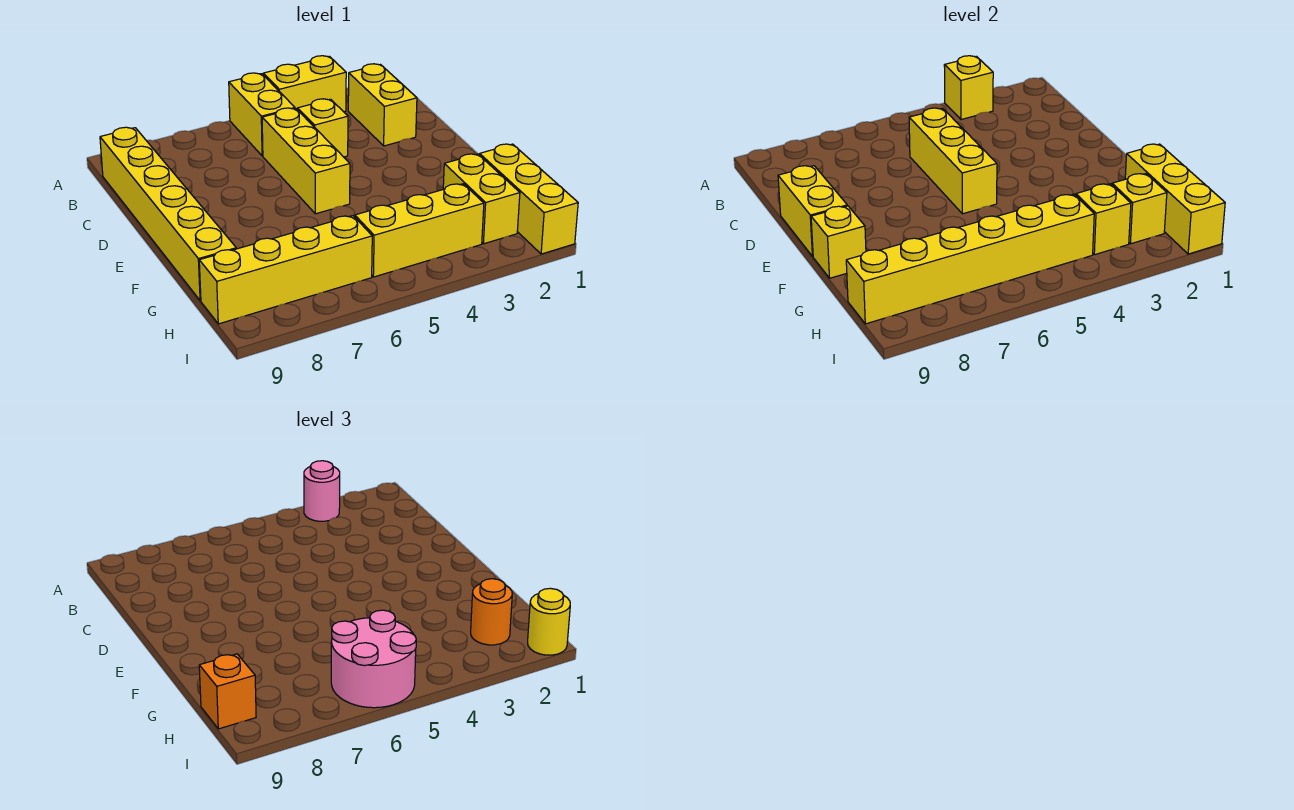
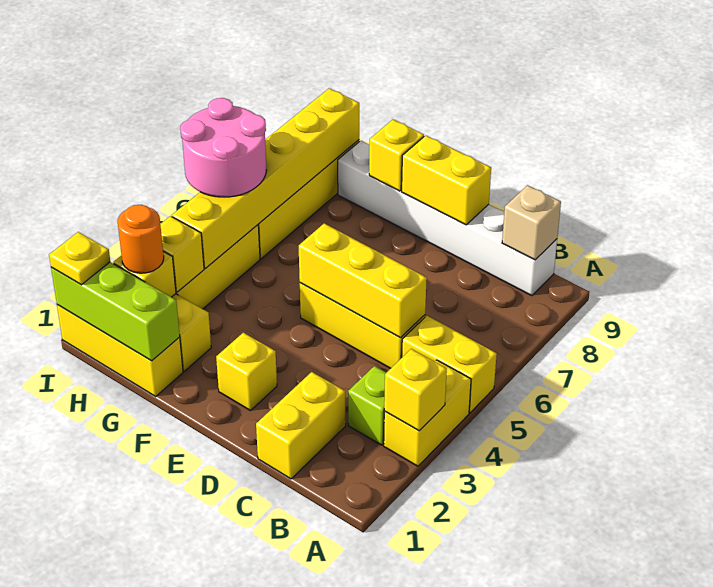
pink round brick A3 level 3 -> none
yellow brick B2:C2 level 1 -> yellow brick C1:C2 level 1
none -> lime brick B3 level 1
yellow brick B9:G9 level 1 -> white brick B9:G9 level 1
none -> tan brick B9 level 2
yellow brick C4 level 1 -> yellow brick E2 level 1
yellow brick G1:I1 level 2 -> lime brick G1:I1 level 2
orange brick H9 level 3 -> none
yellow round brick I1 level 3 -> yellow plate I1 level 3

